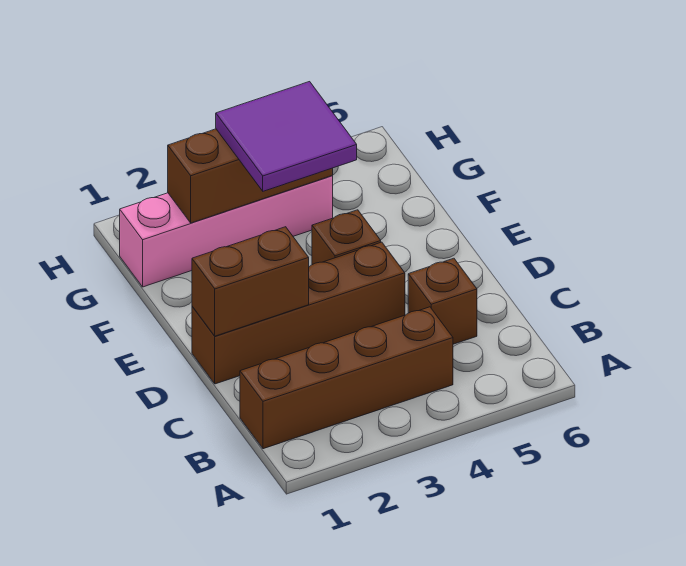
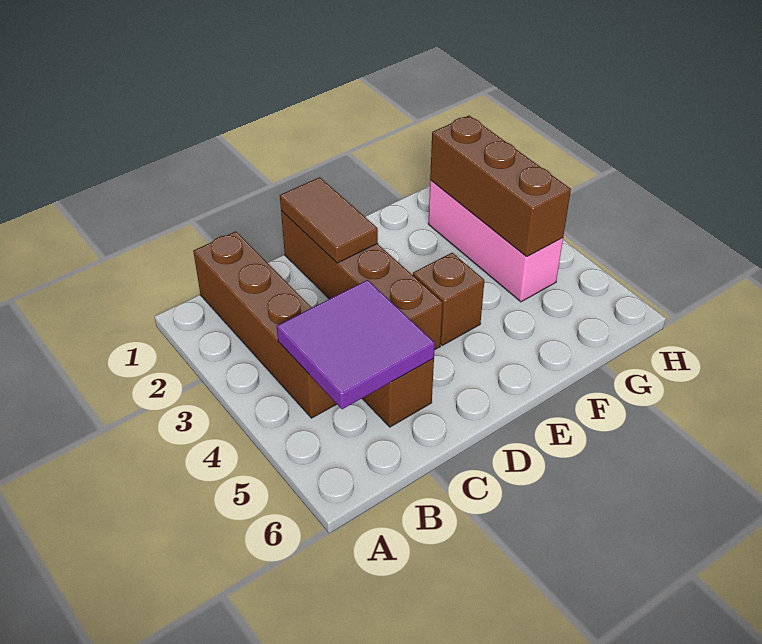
brown brick D1:D2 level 2 -> brown tile D1:D2 level 2
purple tile F3:G4 level 3 -> purple tile B4:C5 level 2
pink brick G1:G4 level 1 -> pink brick G2:G4 level 1

